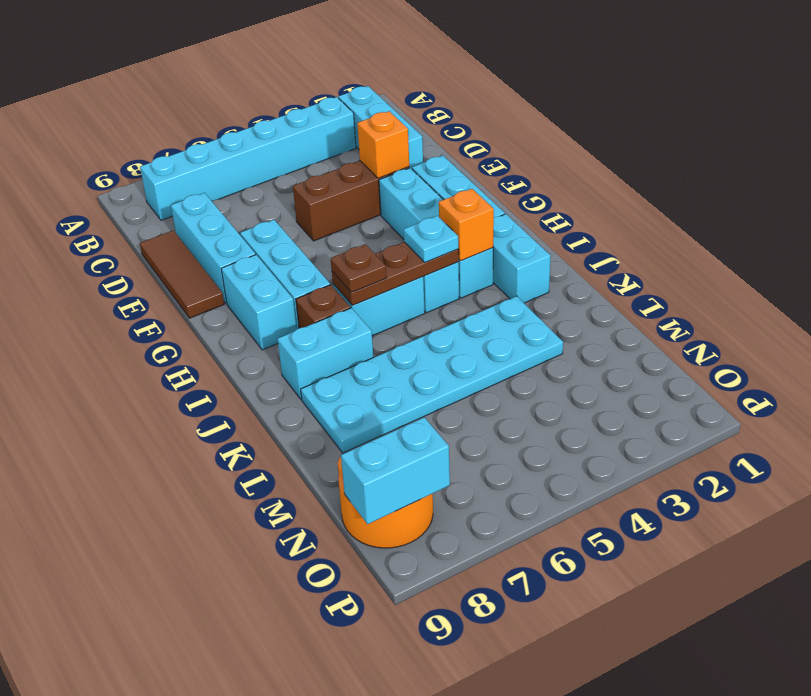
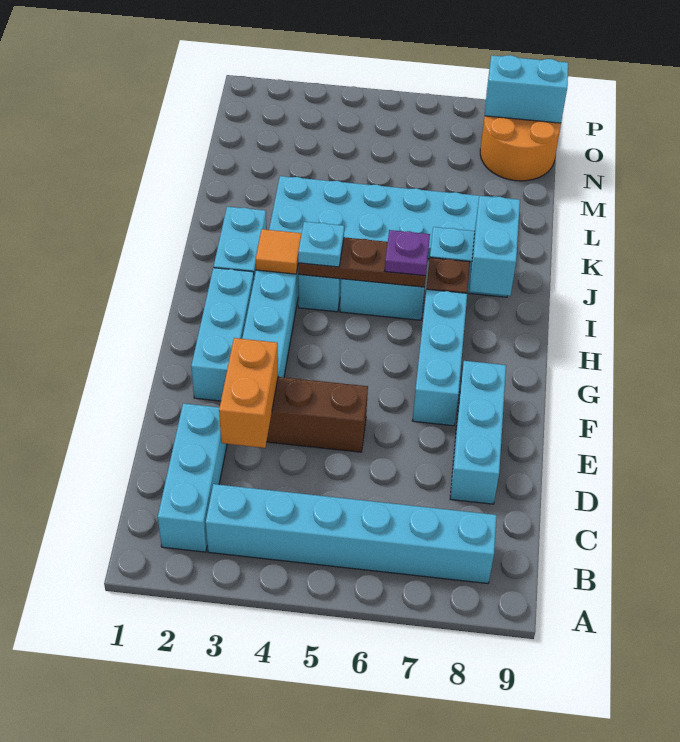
brown tile D9:F9 level 1 -> none
orange brick E3 level 2 -> orange brick D3:E3 level 2
cyan brick G8:H8 level 1 -> cyan brick I8:J8 level 2
orange brick I3 level 2 -> orange tile I3 level 2
brown plate I6 level 3 -> purple plate I6 level 3

